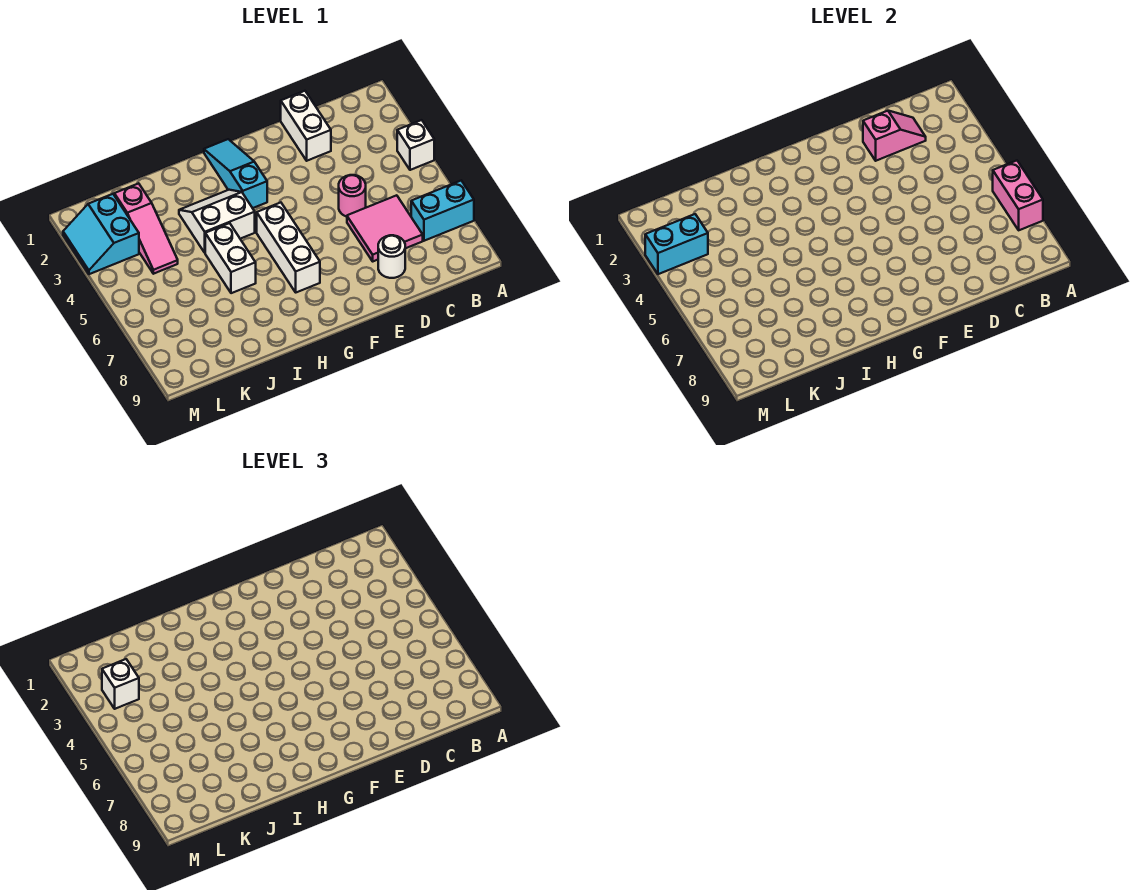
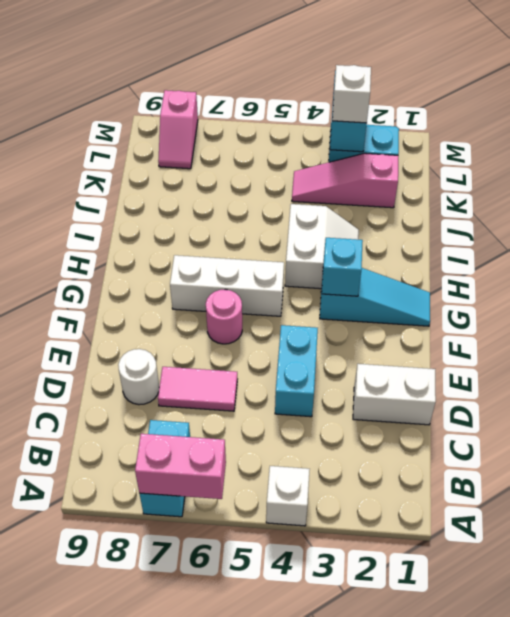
pink slope C2:D2 level 2 top D -> pink slope L8:M8 level 1 top M
pink tile C6:D7 level 1 -> pink tile D6:D7 level 1
none -> cyan brick D4:E4 level 1
pink round brick D5 level 1 -> pink round brick F6 level 1
none -> cyan brick G3 level 2
white brick I5:I6 level 1 -> none

